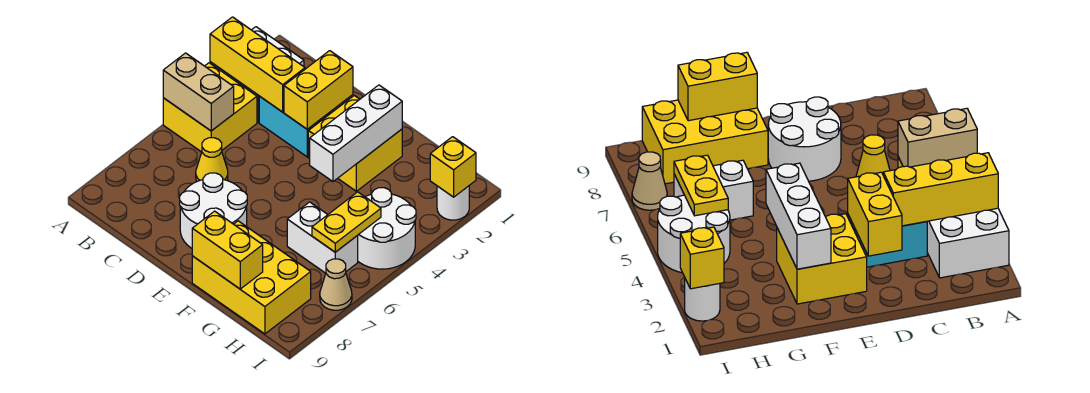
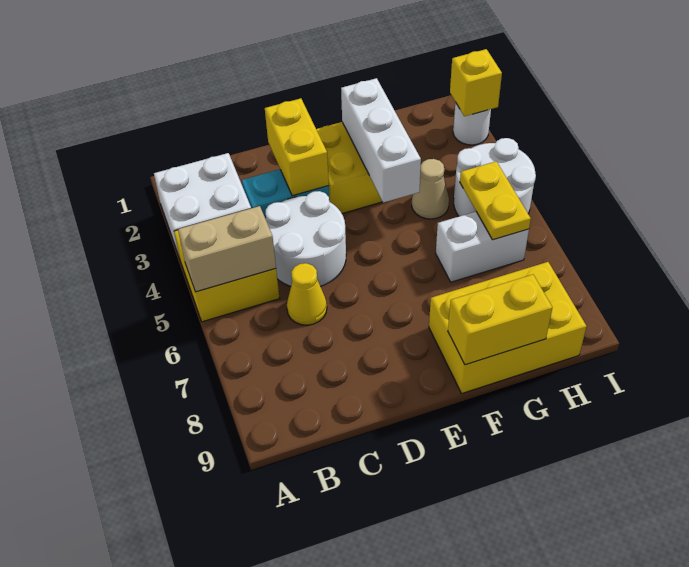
yellow brick A3:C3 level 2 -> none
white round brick D7:E8 level 1 -> white round brick C4:D5 level 1
tan cone I7 level 1 -> tan cone G4 level 1

